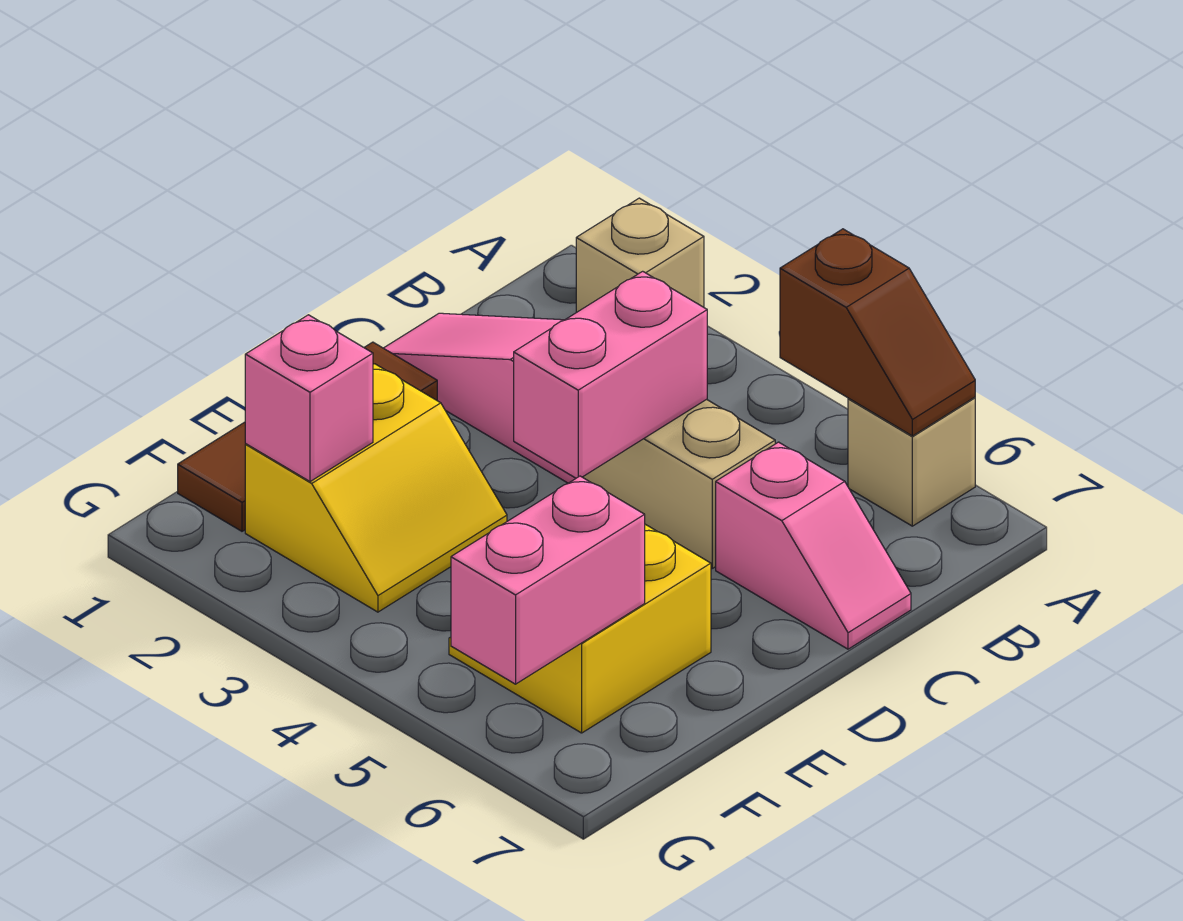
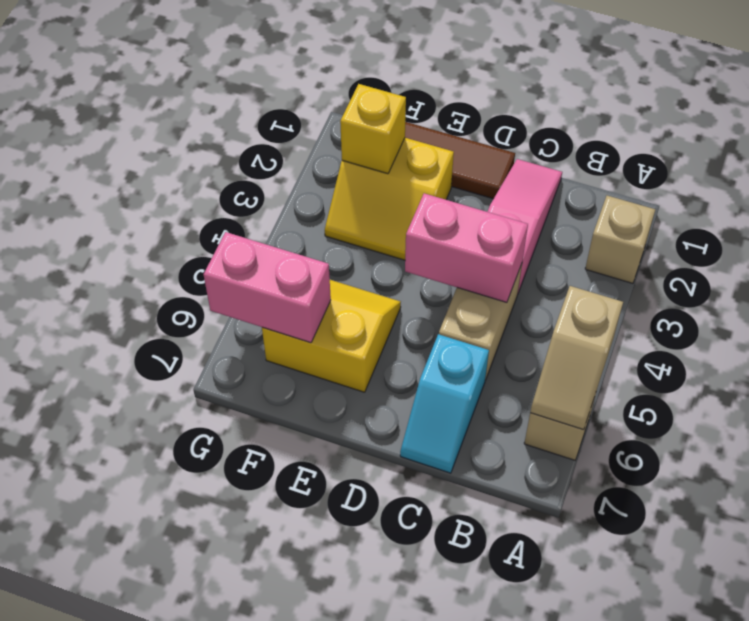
brown slope A5:A6 level 2 top 5 -> tan slope A5:A6 level 2 top 5
pink slope C6:C7 level 1 top 6 -> cyan slope C6:C7 level 1 top 6
pink brick F2 level 2 -> yellow brick F2 level 2

